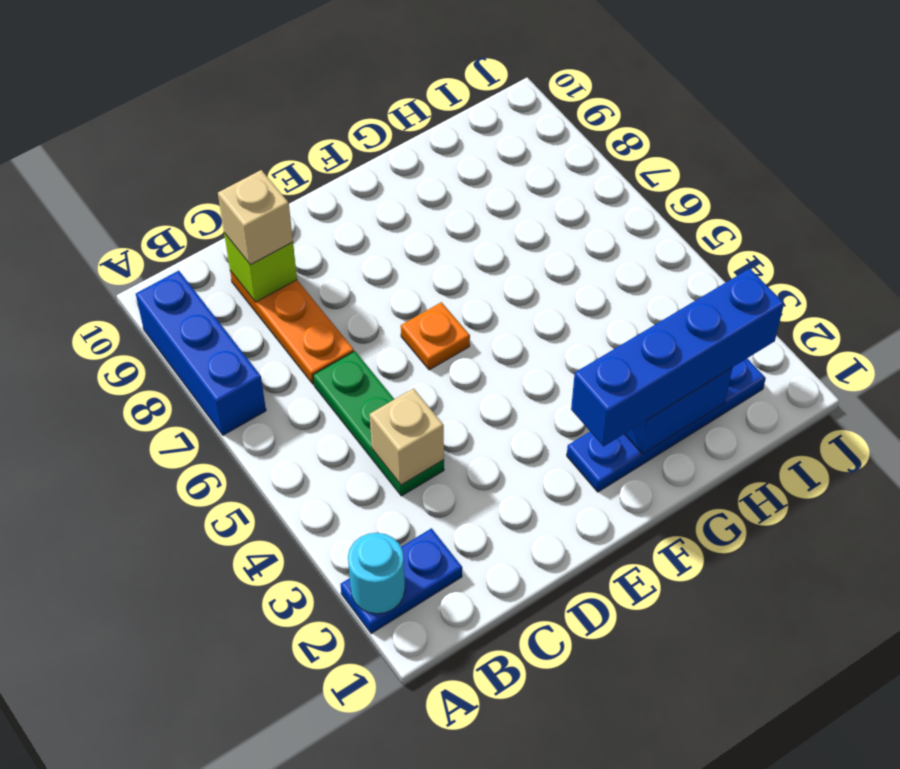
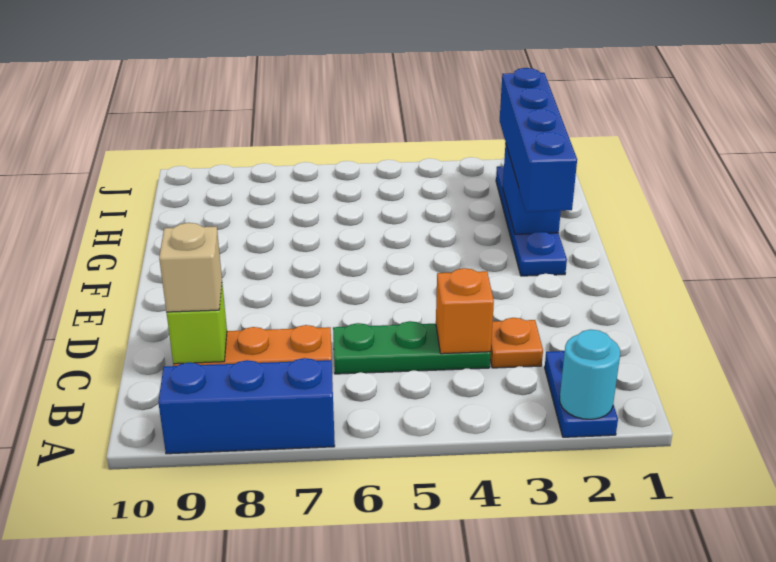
tan brick C4 level 2 -> orange brick C4 level 2
orange plate E6 level 1 -> orange plate C3 level 1

